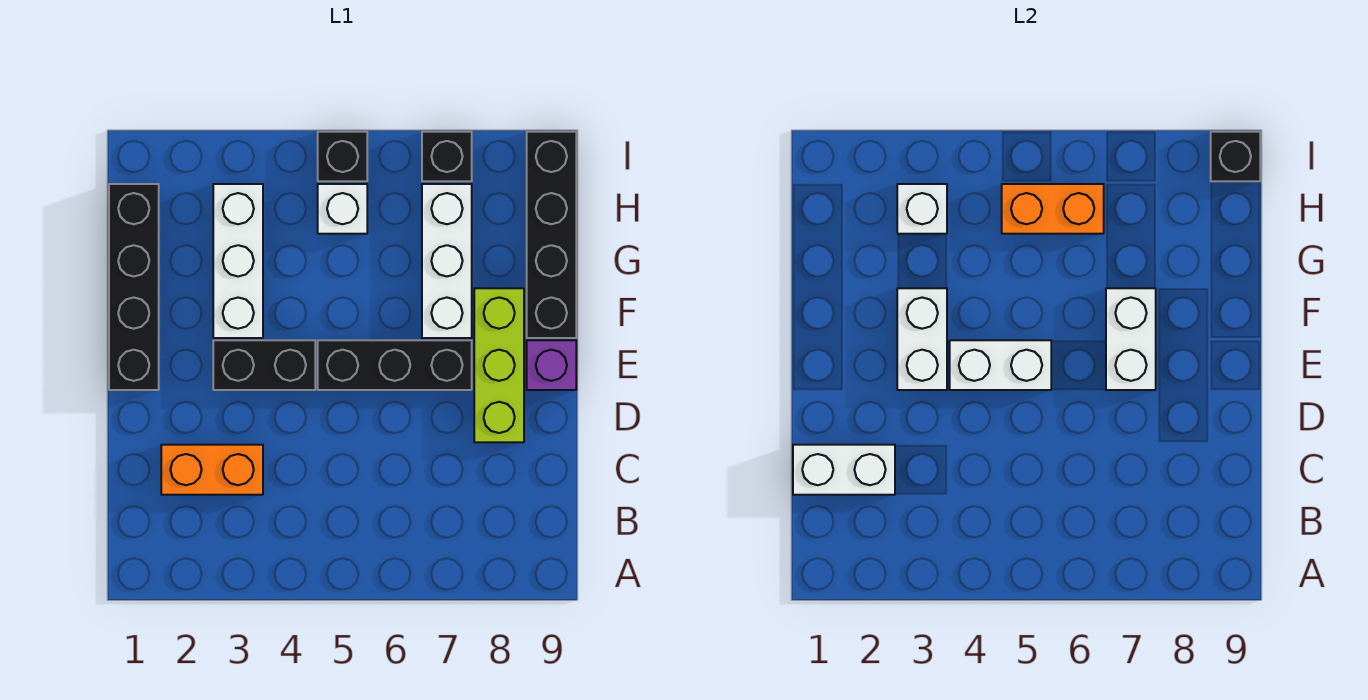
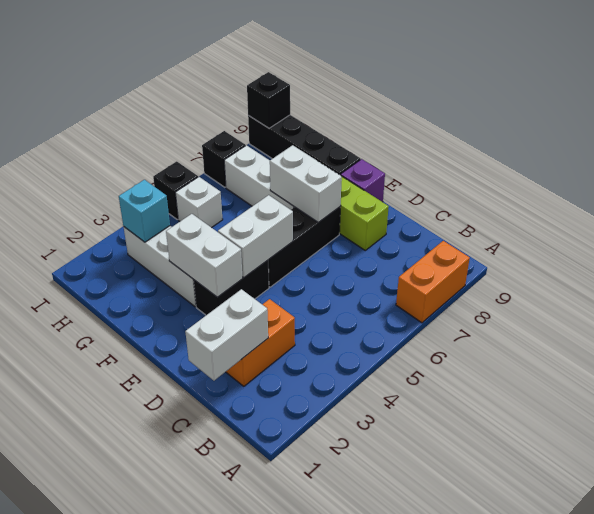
black brick E1:H1 level 1 -> none
white brick H3 level 2 -> cyan brick H3 level 2
orange brick H5:H6 level 2 -> orange brick A7:A8 level 1

